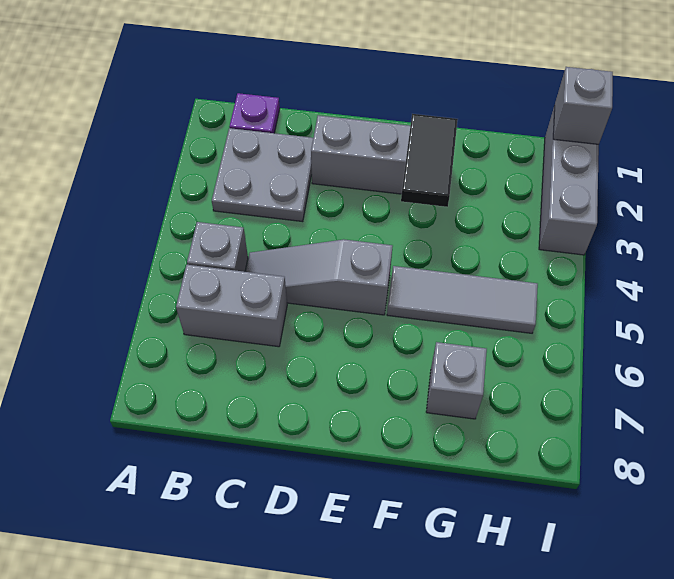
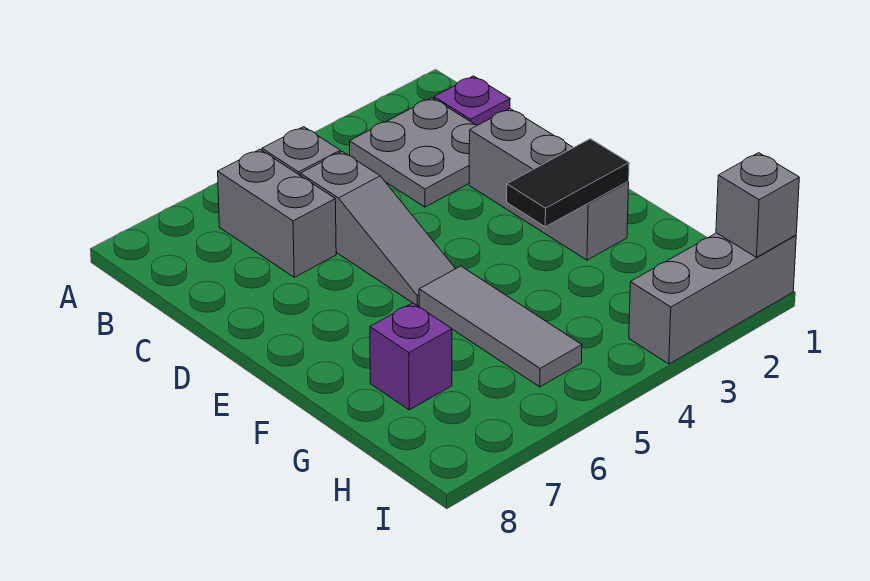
grey slope C5:E5 level 1 top E -> grey slope C5:E5 level 1 top C
grey brick G7 level 1 -> purple brick G7 level 1

